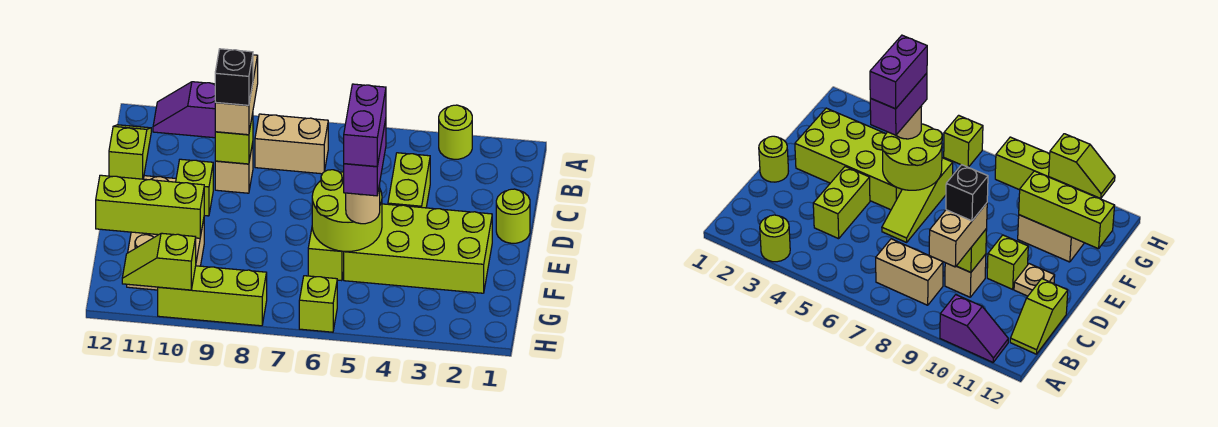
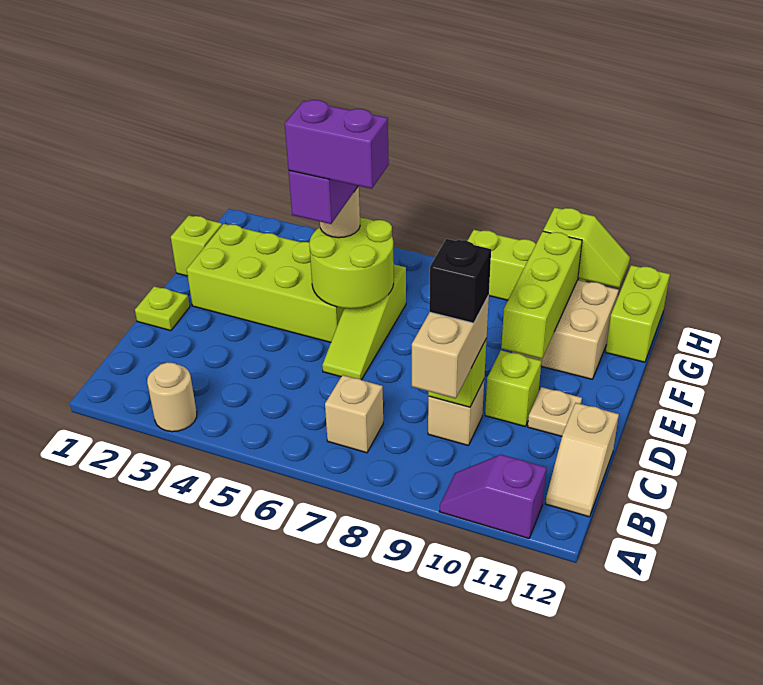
lime round brick A3 level 1 -> tan round brick A3 level 1
purple slope A10:A11 level 1 top 10 -> purple slope A10:A11 level 1 top 11
tan brick B7:B8 level 1 -> tan brick B7 level 1
lime slope B12:C12 level 1 top C -> tan slope B12:C12 level 1 top C
lime brick C4:D4 level 1 -> lime brick G12:H12 level 1
lime round brick D1 level 1 -> lime plate D1 level 1
purple brick E5:F5 level 5 -> purple brick E5:E6 level 5
lime brick F10:F12 level 2 -> lime brick E10:G10 level 2
lime brick H6 level 1 -> lime brick F1 level 1

